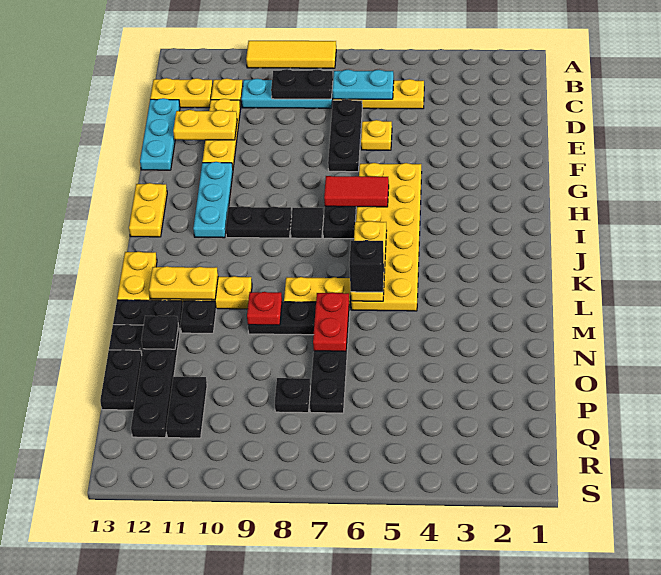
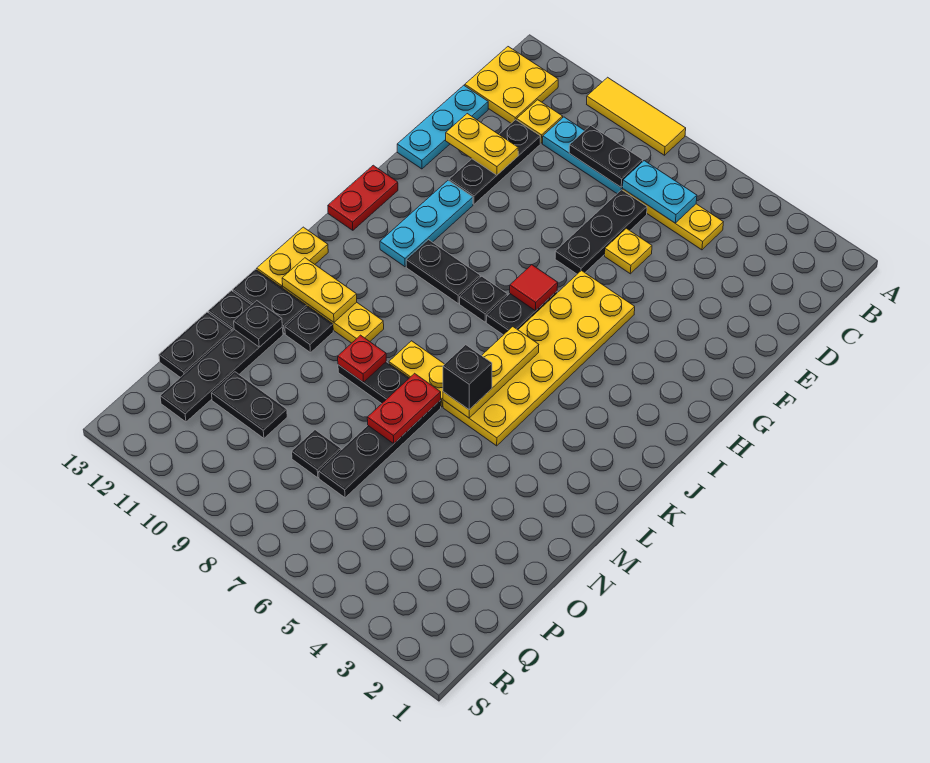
yellow plate C12:C13 level 1 -> yellow plate B12:C13 level 1
yellow plate D11:F11 level 1 -> black plate D11:F11 level 1
red tile H6:H7 level 2 -> red tile H7 level 2
yellow plate H13:I13 level 1 -> red plate H13:I13 level 1
black tile I8 level 1 -> black plate I8 level 1
black plate P11:Q11 level 1 -> black plate P10:P11 level 1

